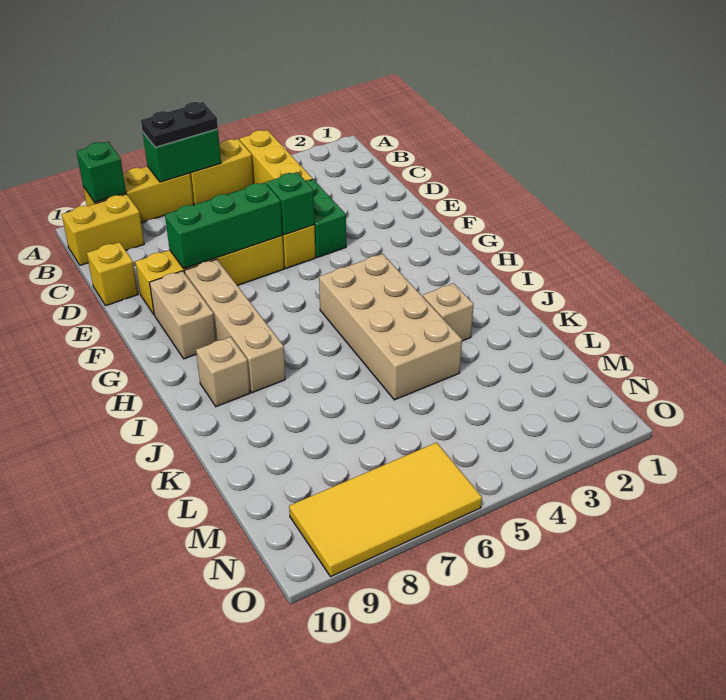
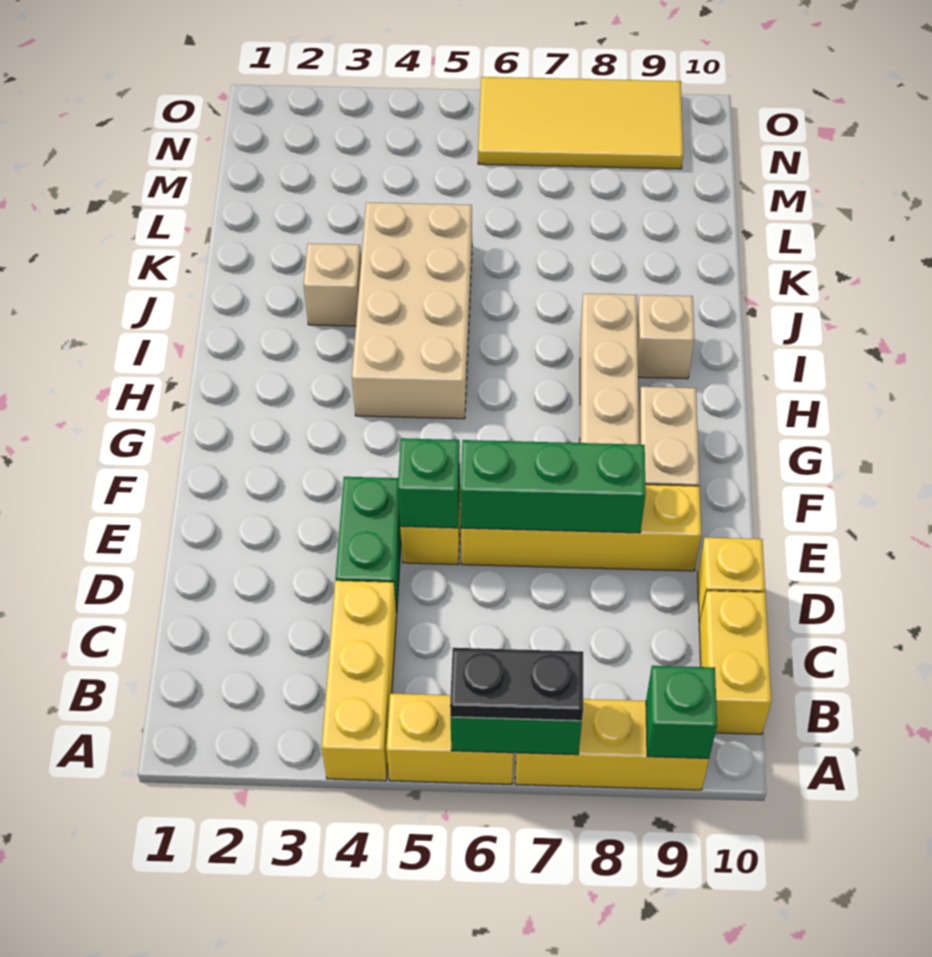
yellow brick B9:B10 level 1 -> yellow brick B10:C10 level 1

